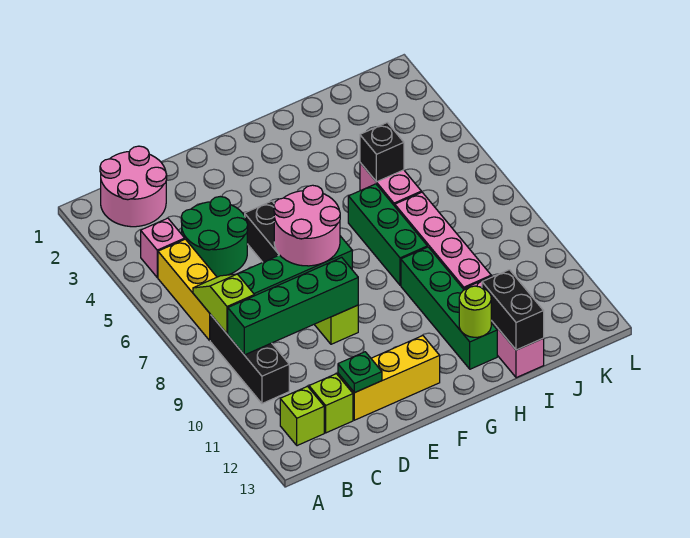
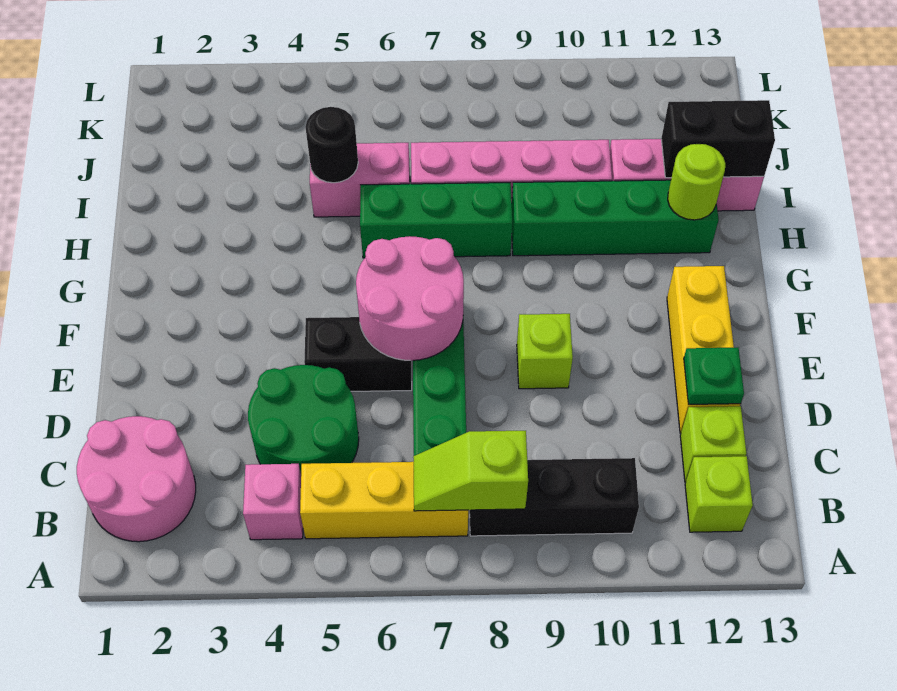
green brick B9:E9 level 2 -> none
black brick I5 level 2 -> black round brick I5 level 2

